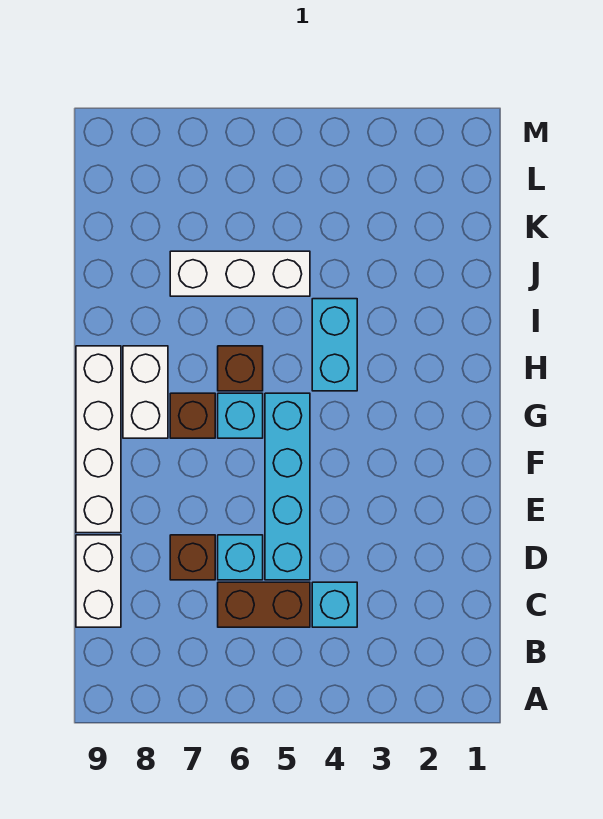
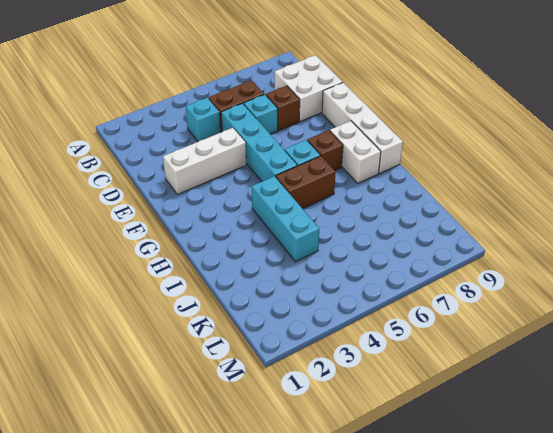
white brick C9:D9 level 1 -> white brick C8:D9 level 1
cyan brick H4:I4 level 1 -> cyan brick H4:J4 level 1
brown brick H6 level 1 -> brown brick H5:H6 level 1
white brick J5:J7 level 1 -> white brick E2:E4 level 1

